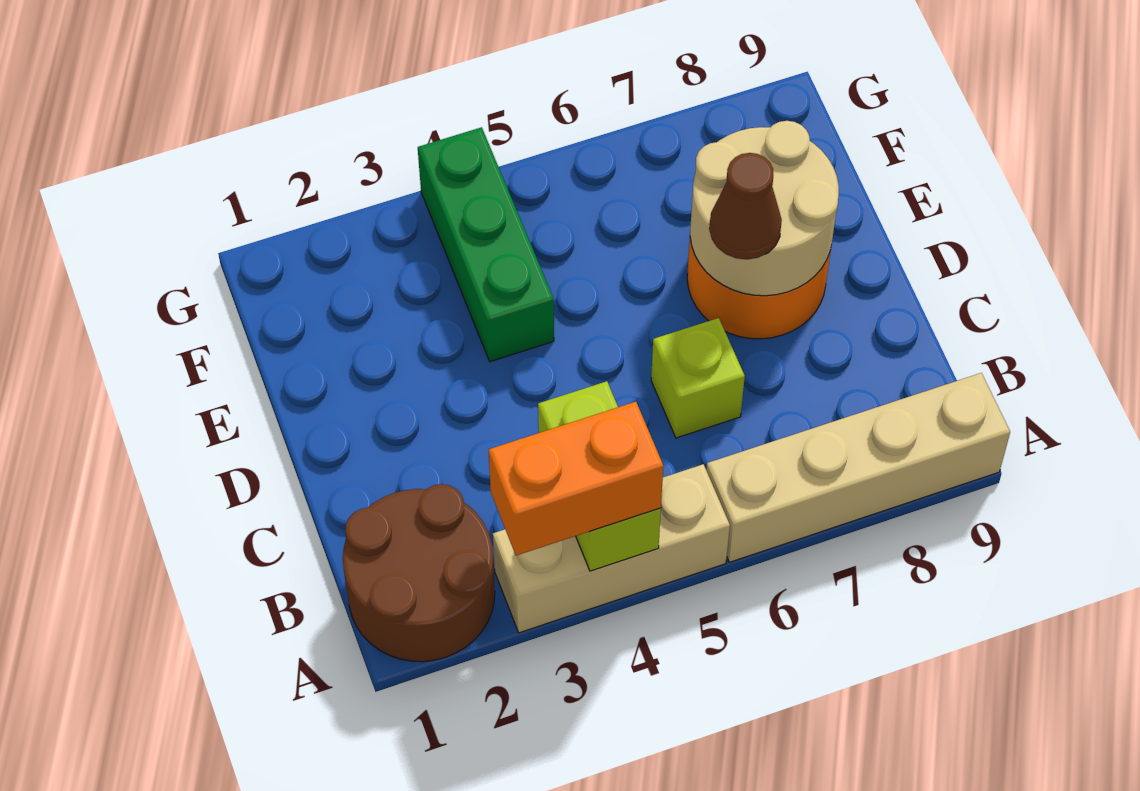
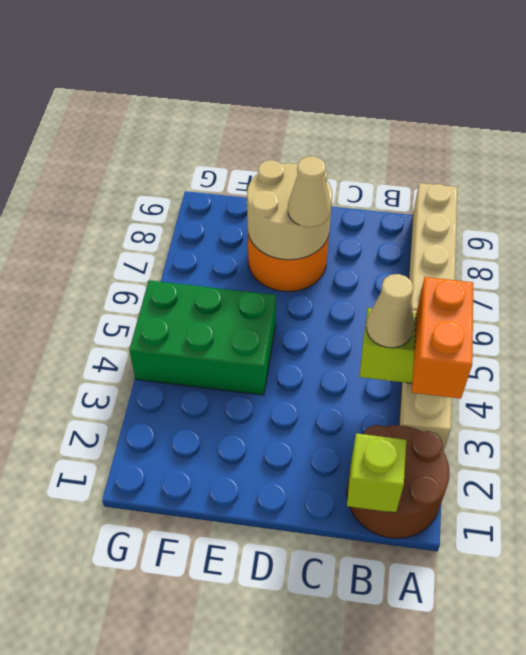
none -> tan cone B4 level 3
lime brick C6 level 1 -> lime brick B1 level 2
brown cone D7 level 3 -> tan cone D7 level 3
green brick E4:G4 level 1 -> green brick E4:G5 level 1

